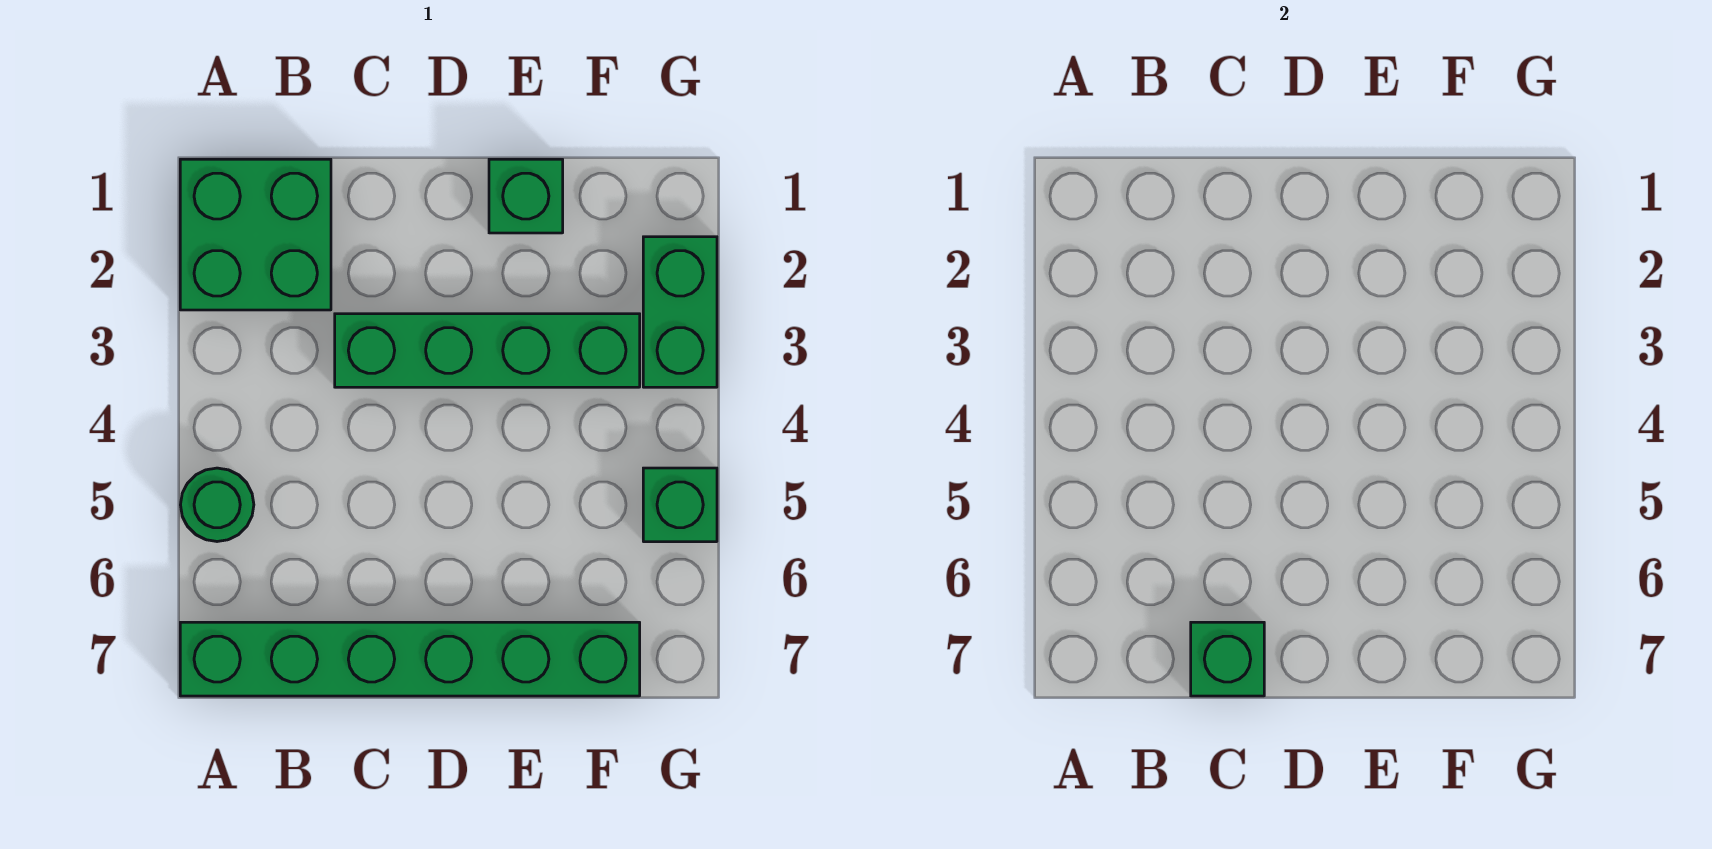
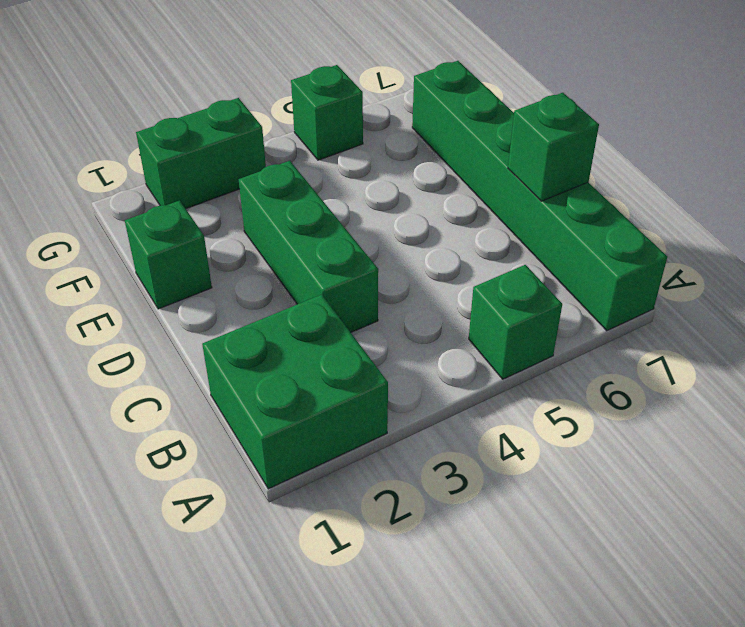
green round brick A5 level 1 -> green brick A5 level 1
green brick C3:F3 level 1 -> green brick C3:E3 level 1

